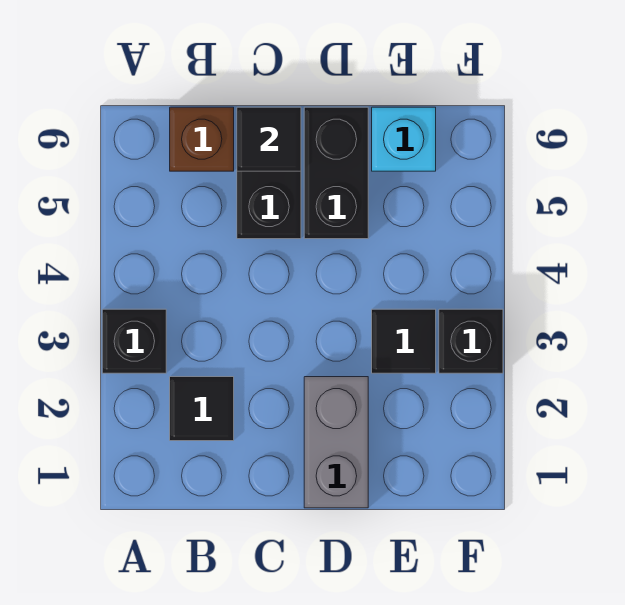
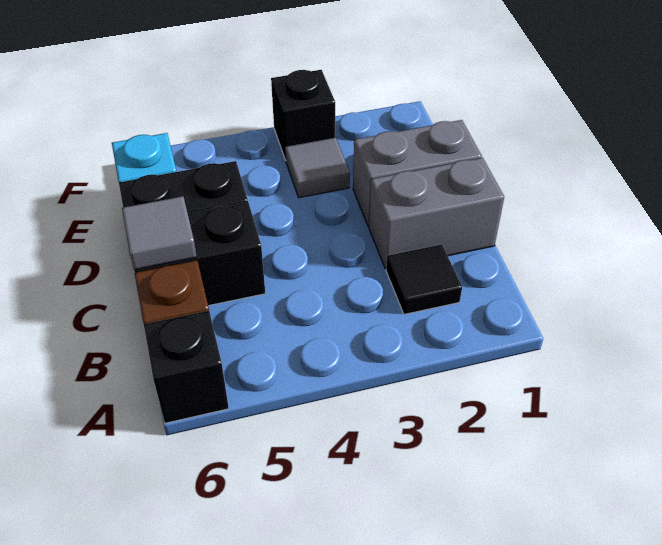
black brick A3 level 1 -> black brick A6 level 1
none -> grey brick C1:C2 level 1
black tile C6 level 2 -> grey tile C6 level 2
black tile E3 level 1 -> grey tile E3 level 1

